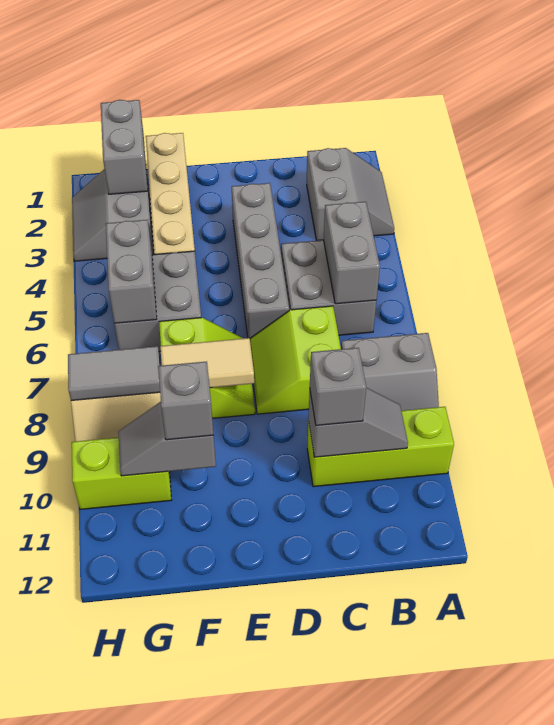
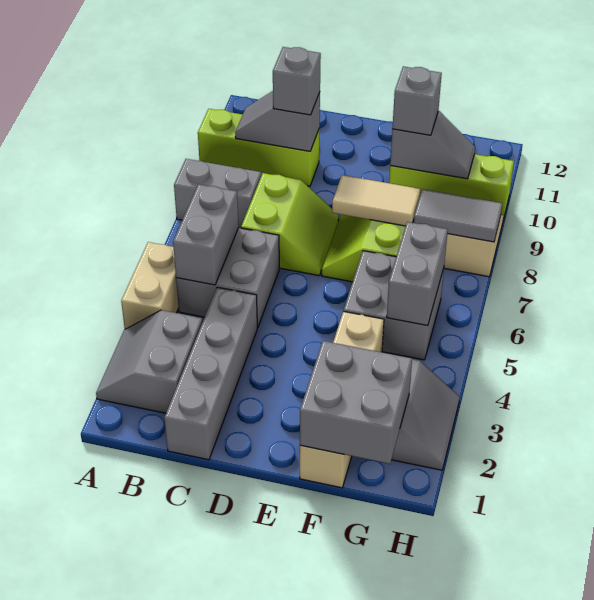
none -> tan brick A4:A5 level 1
grey brick D3:D6 level 1 -> grey brick C1:C4 level 1
grey brick G1:G2 level 2 -> grey brick F1:G2 level 2
lime brick G10:H10 level 1 -> lime brick F10:H10 level 1

